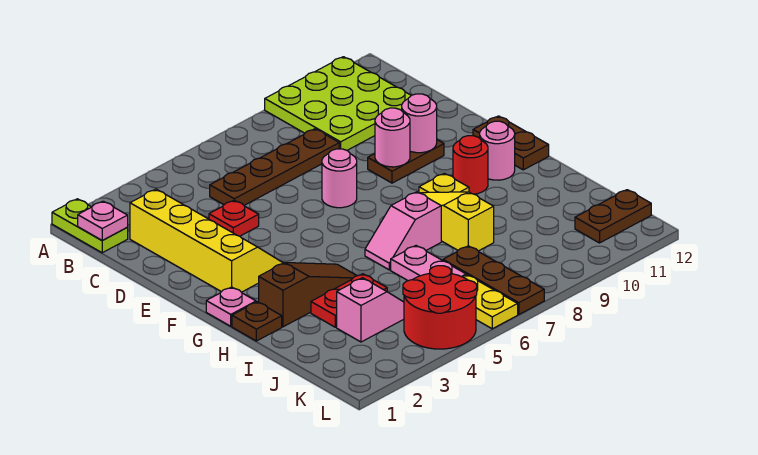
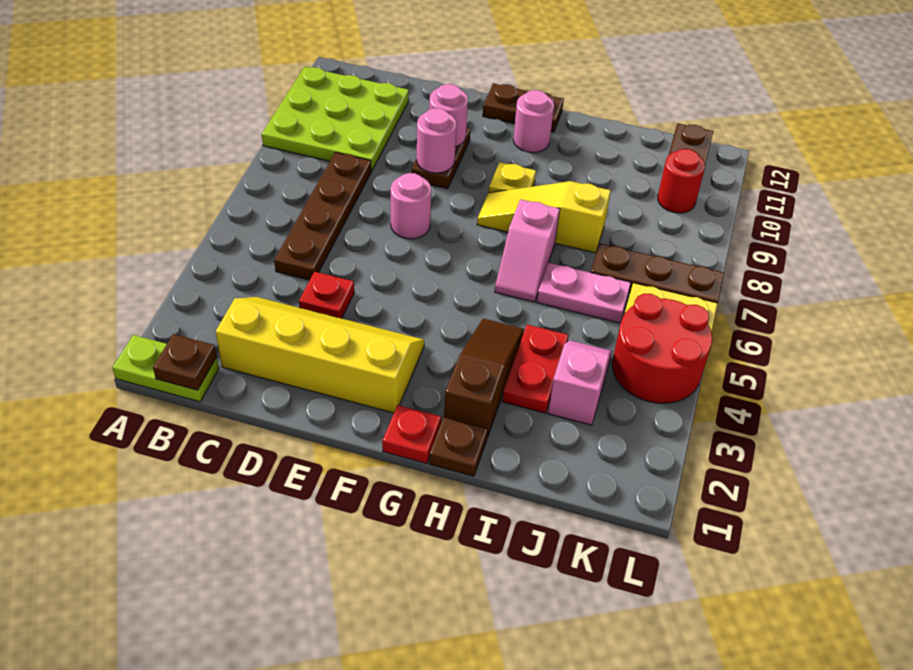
pink plate B1 level 2 -> brown plate B1 level 2
pink plate G1 level 1 -> red plate G1 level 1
red round brick G10 level 1 -> red round brick K10 level 1

